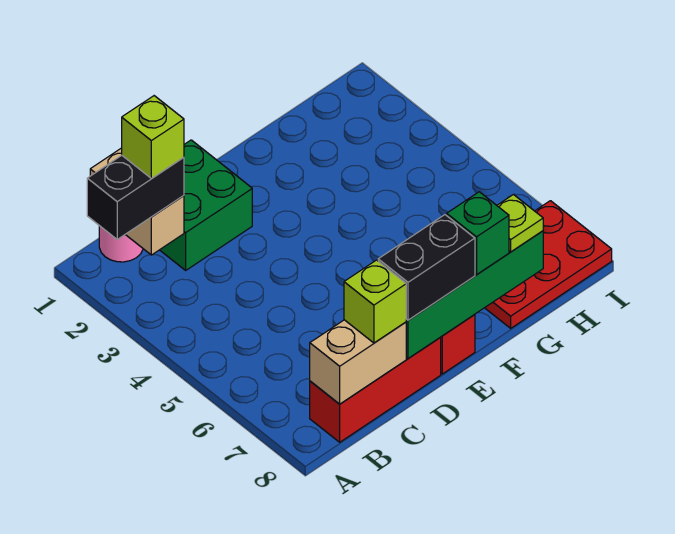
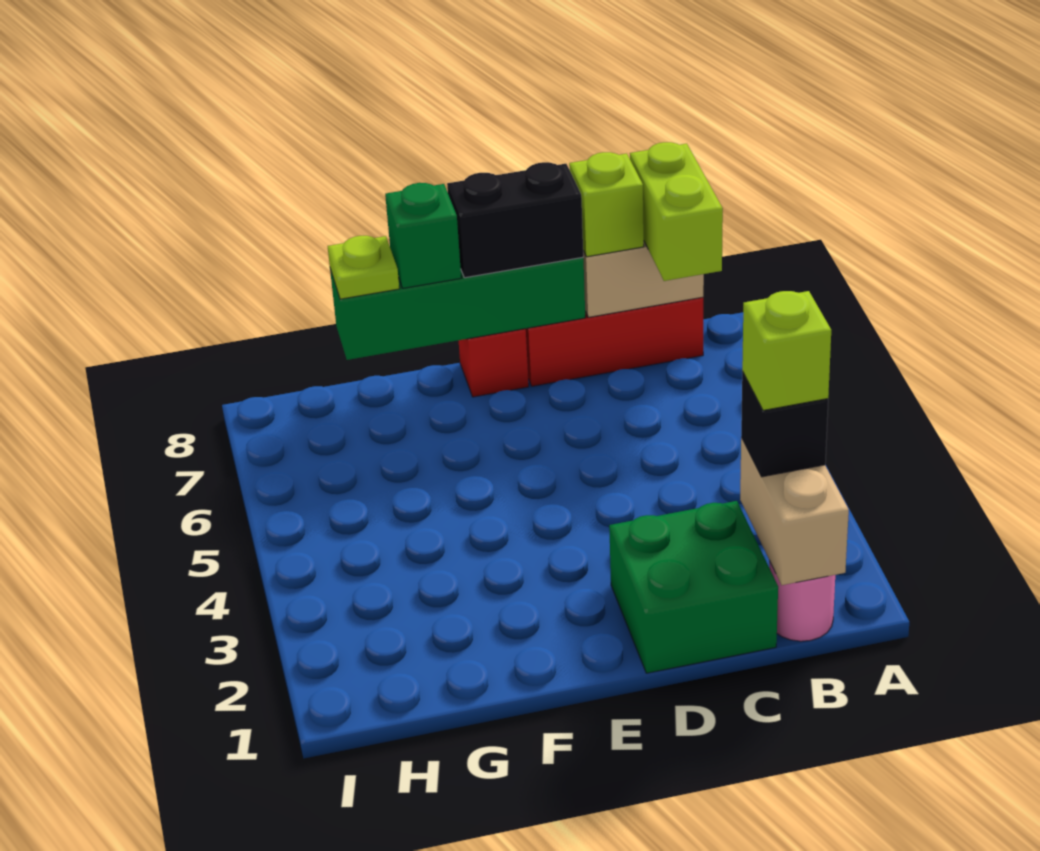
black brick A2:B2 level 3 -> black brick B2 level 3
none -> lime brick B7:B8 level 3
red plate G7:I8 level 1 -> none

